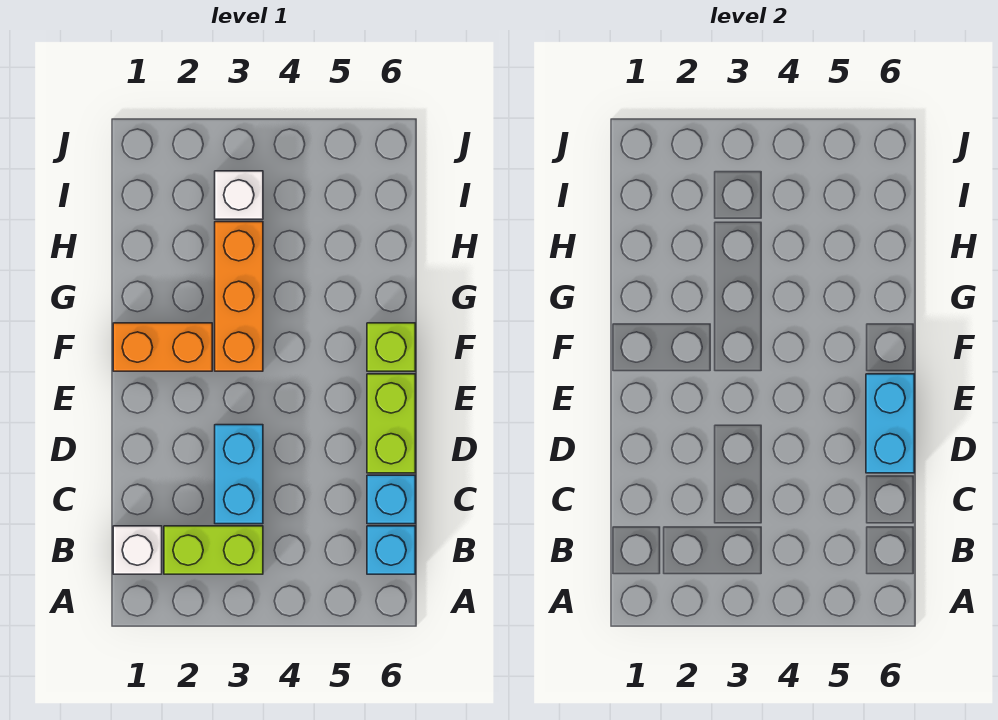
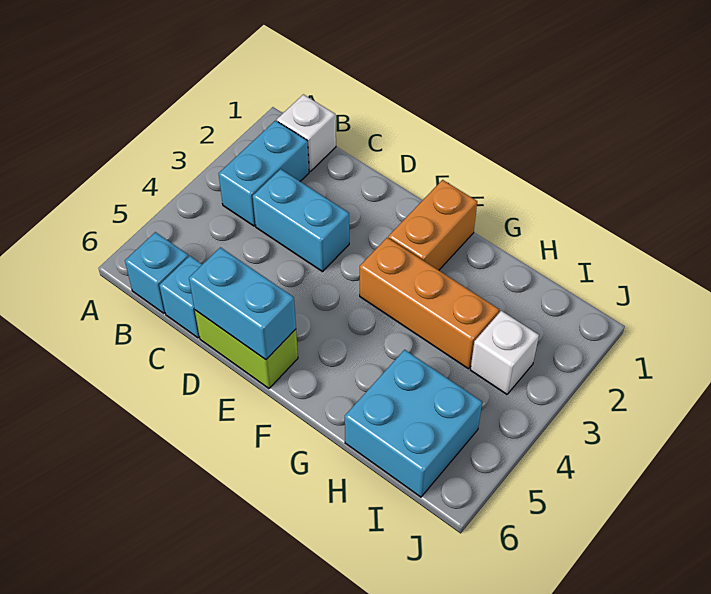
lime brick B2:B3 level 1 -> cyan brick B2:B3 level 1
lime brick F6 level 1 -> none
none -> cyan brick H5:I6 level 1

